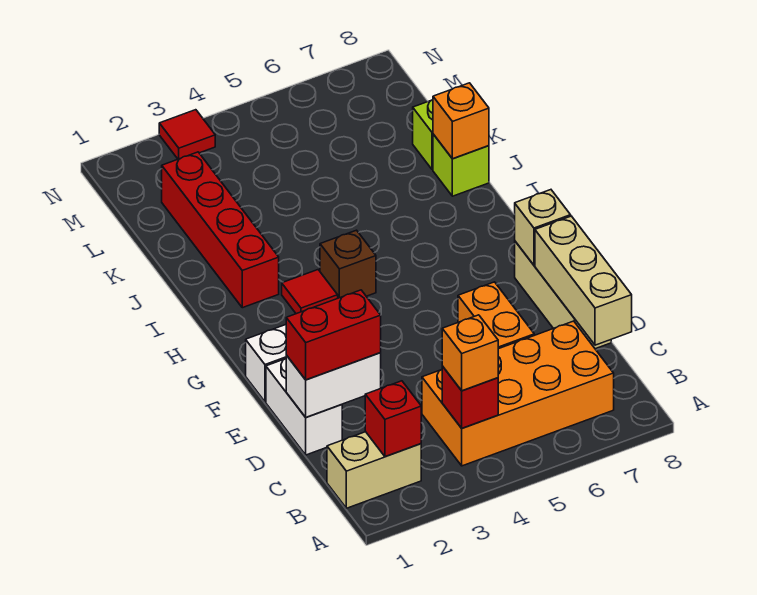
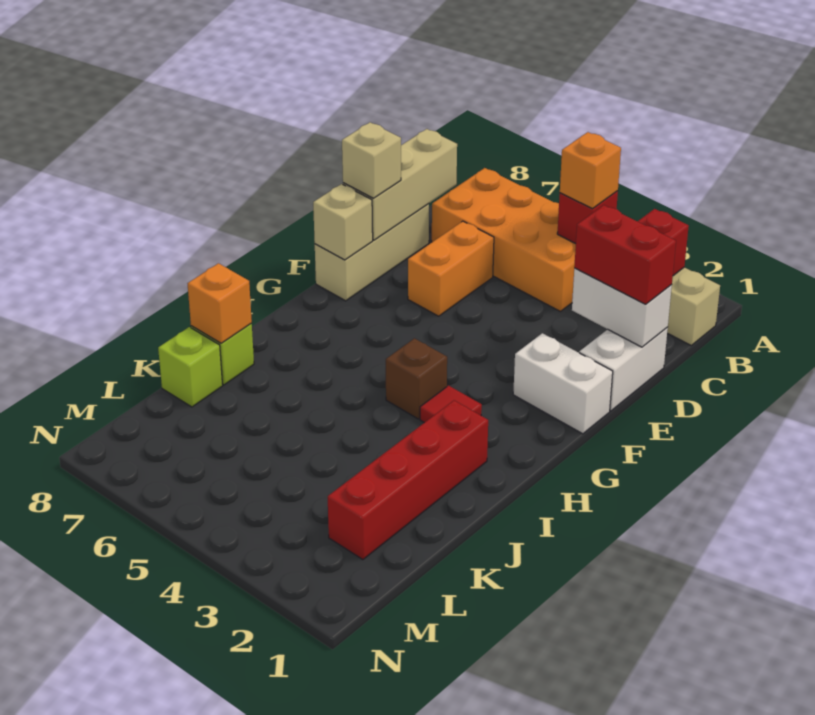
none -> tan brick E8 level 3
red tile N3 level 1 -> none

